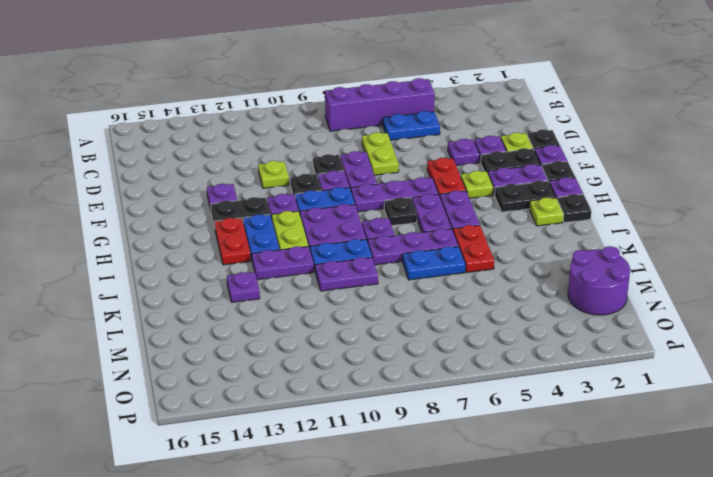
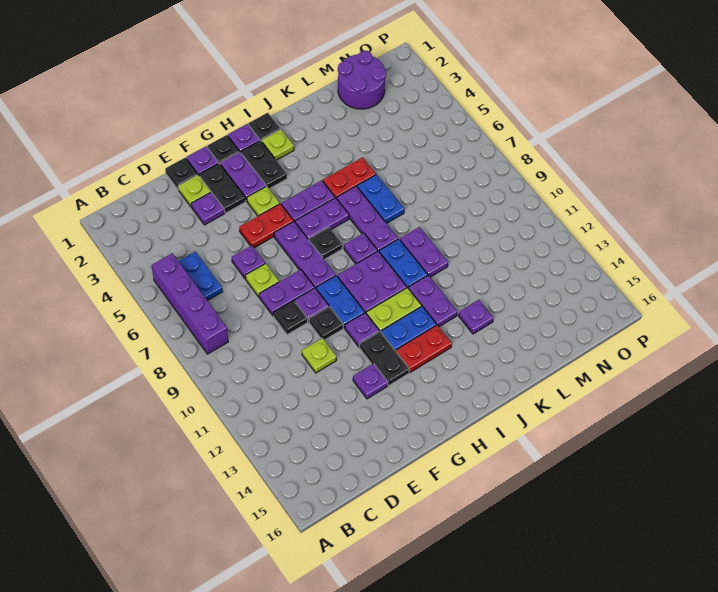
lime plate D7:E7 level 1 -> lime plate E7 level 1
purple plate E4 level 1 -> purple plate E6 level 1

